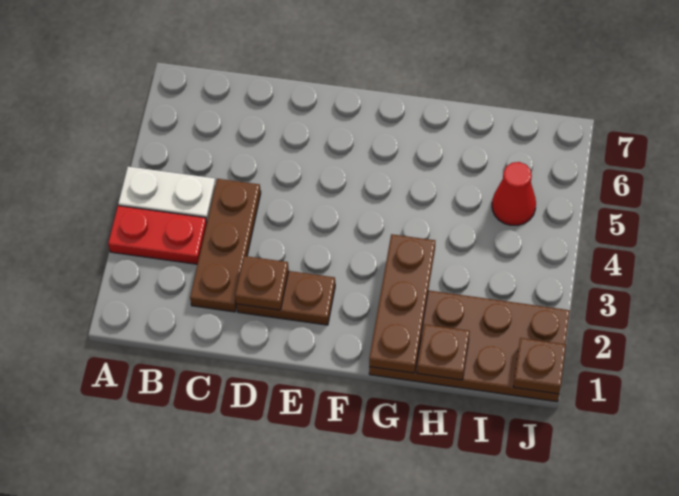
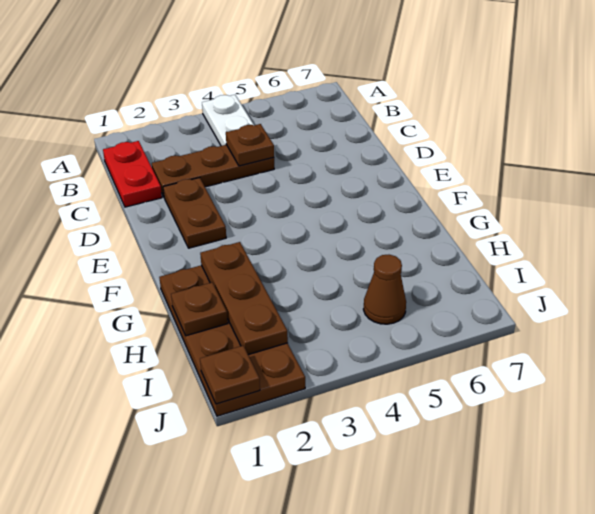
red plate A3:B3 level 1 -> red plate B1:C1 level 1
brown plate D2 level 2 -> brown plate C4 level 2
brown plate G1:G3 level 2 -> brown plate G2:I2 level 2
red cone I5 level 1 -> brown cone I5 level 1

